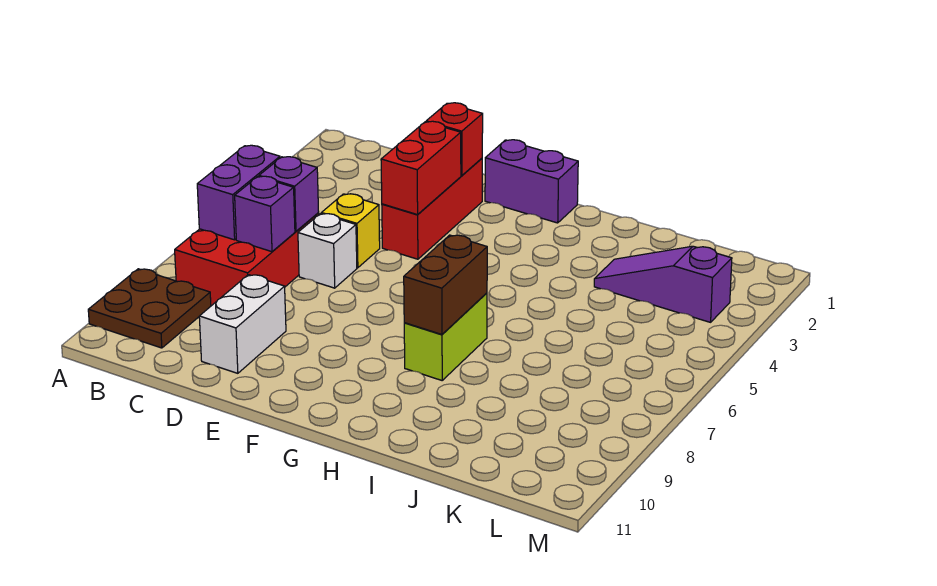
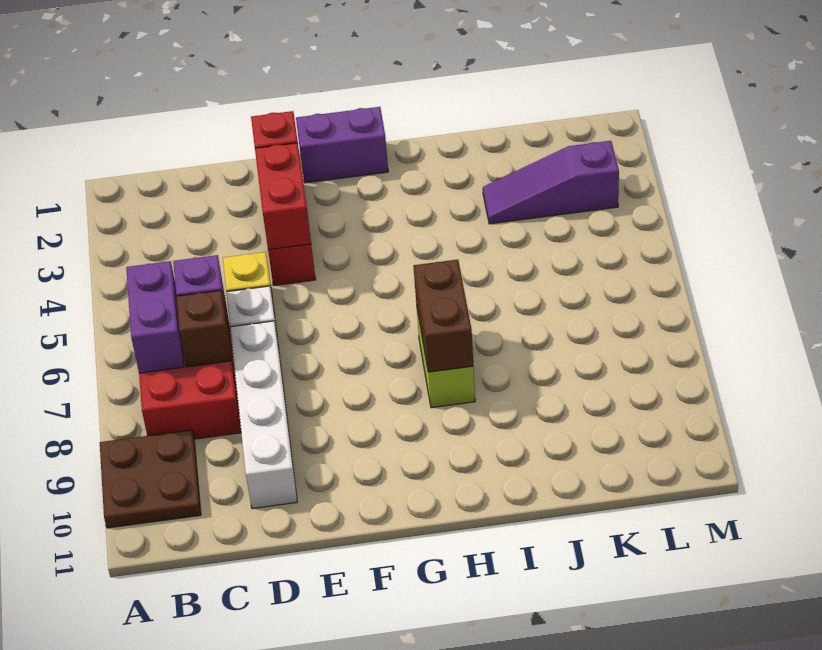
purple brick C7 level 2 -> brown brick C7 level 2
white brick D9:D10 level 1 -> white brick D7:D10 level 1

